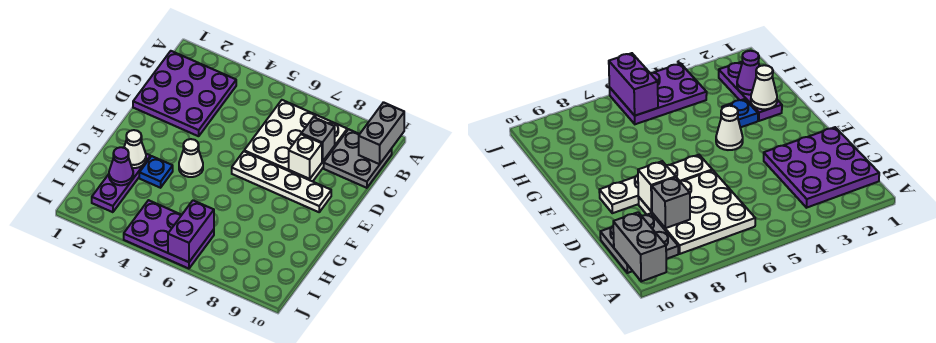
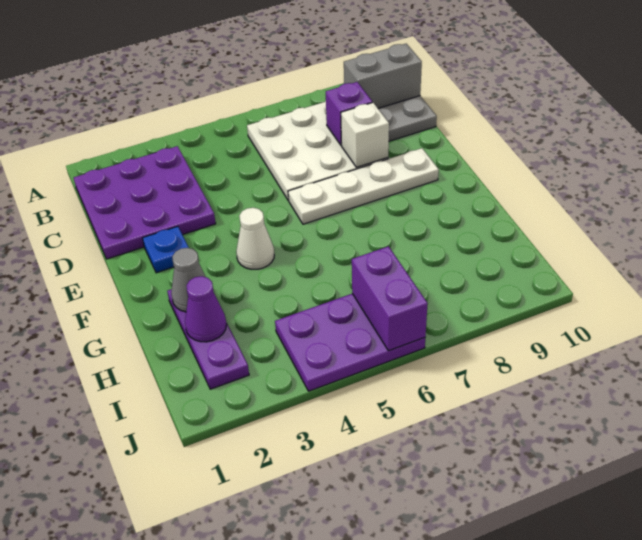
grey brick A10:B10 level 2 -> grey brick B9:B10 level 2
grey brick C8 level 2 -> purple brick C8 level 2
white cone G2 level 2 -> grey cone G2 level 2
blue plate G3 level 1 -> blue plate E2 level 1

